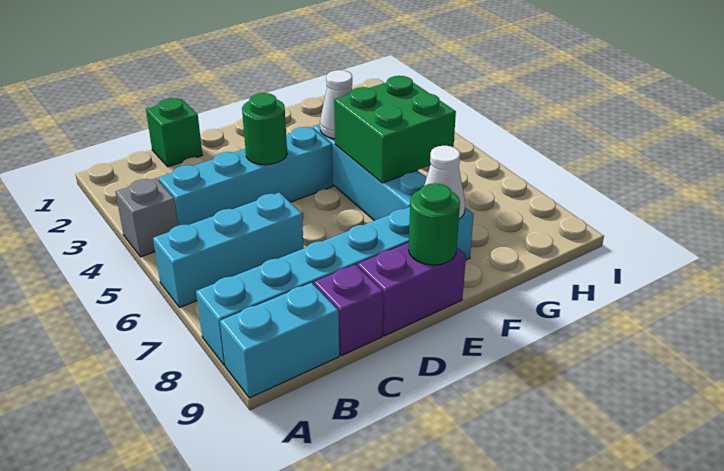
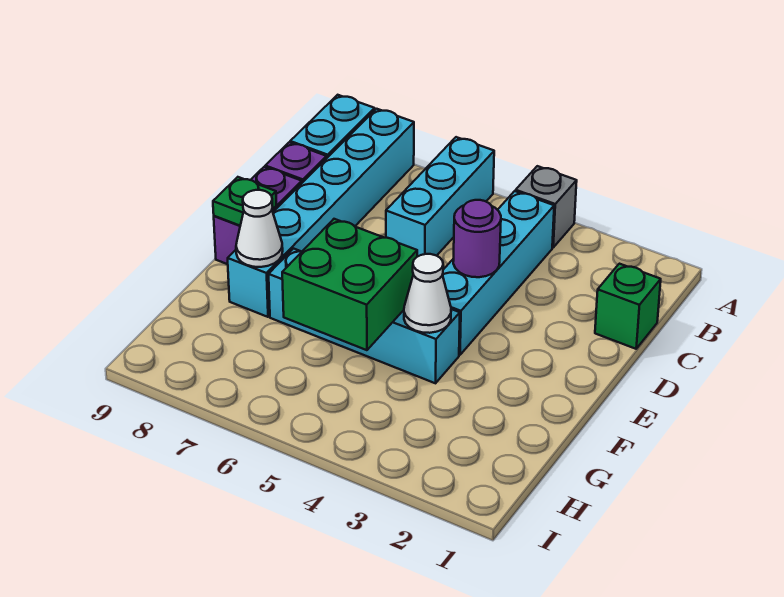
green round brick D4 level 2 -> purple round brick D4 level 2
green round brick E9 level 2 -> green plate E9 level 2

